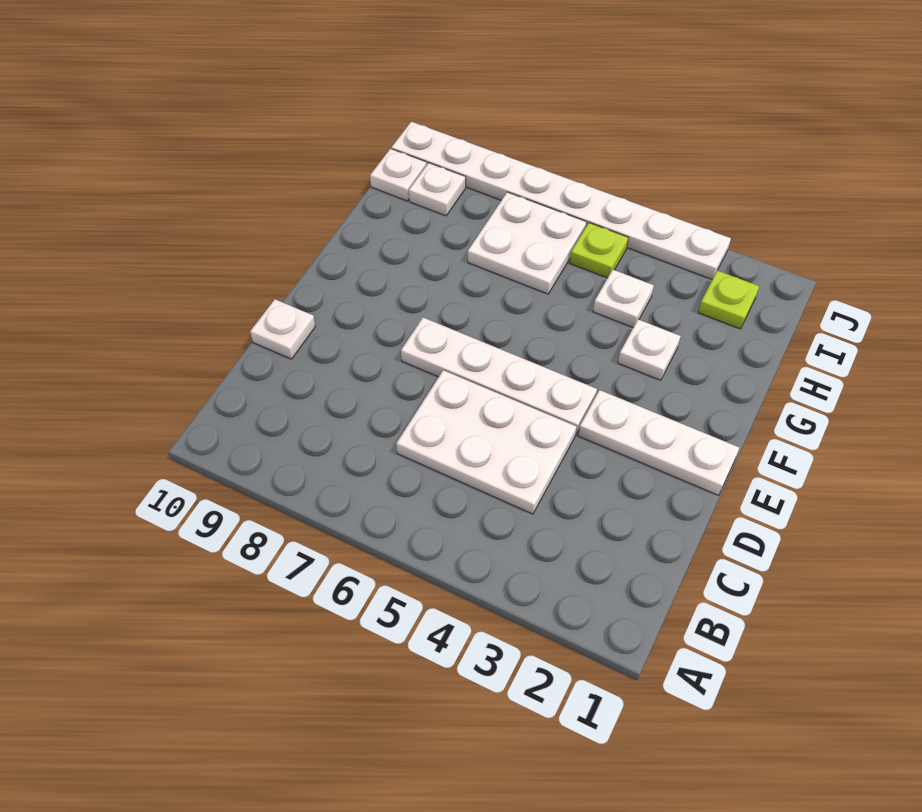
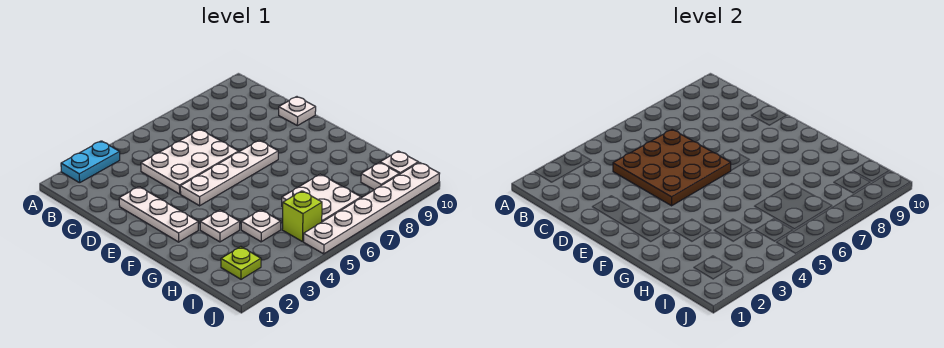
none -> cyan plate A2:A3 level 1
none -> brown plate C4:E6 level 2
white plate E1:E3 level 1 -> white plate D2:F2 level 1
lime plate I5 level 1 -> lime brick I5 level 1
white plate J3:J10 level 1 -> white plate J5:J10 level 1

